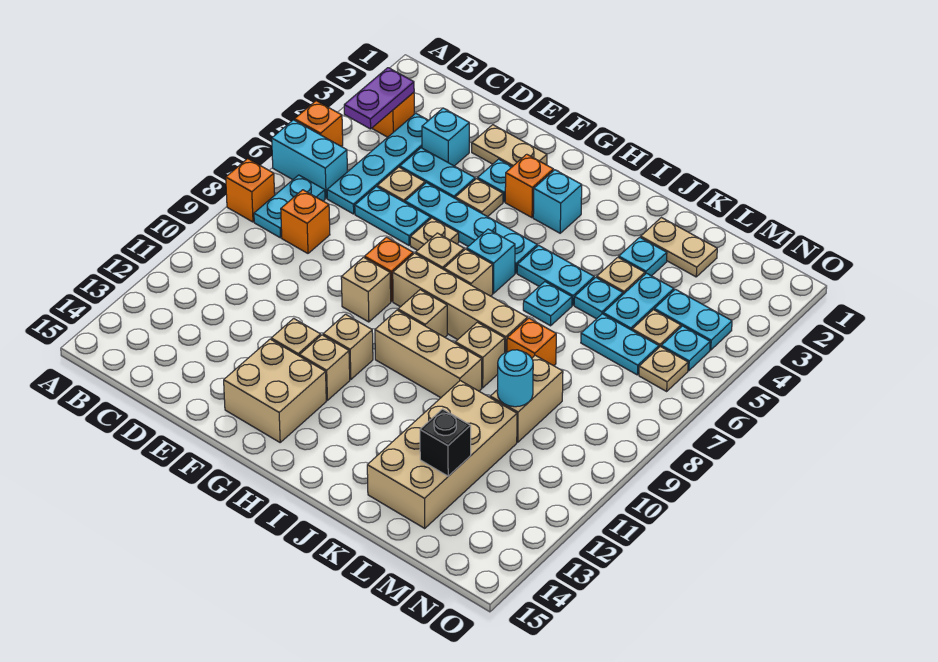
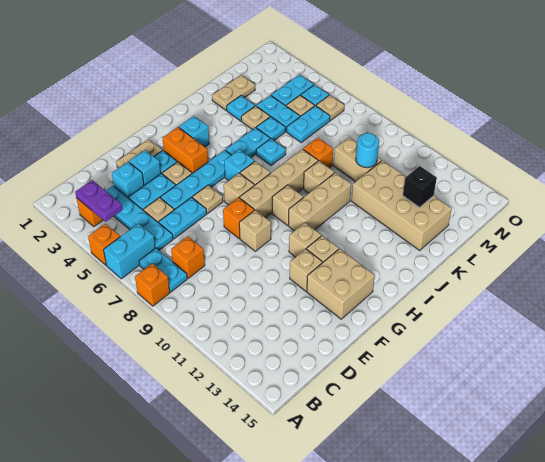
none -> cyan brick E3 level 1
orange brick G3 level 1 -> orange brick G3:G4 level 1

